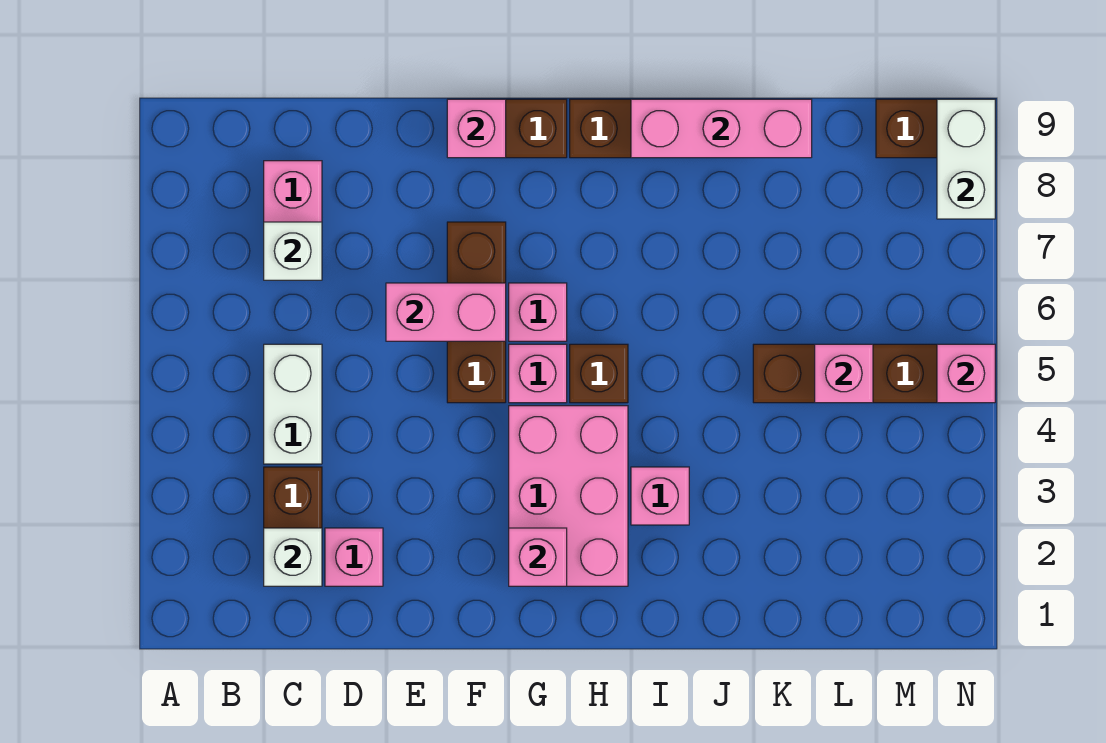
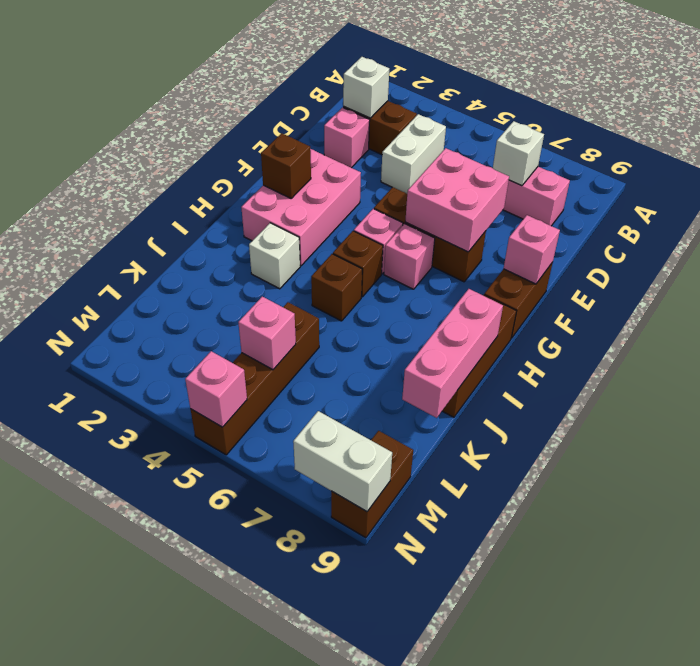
white brick C4:C5 level 1 -> white brick C4:D4 level 1
pink brick E6:F6 level 2 -> pink brick E6:F7 level 2
pink brick G2:H4 level 1 -> pink brick F2:H3 level 1
pink brick G2 level 2 -> brown brick G2 level 2
pink brick I3 level 1 -> white brick I3 level 1
none -> brown brick I5 level 1

